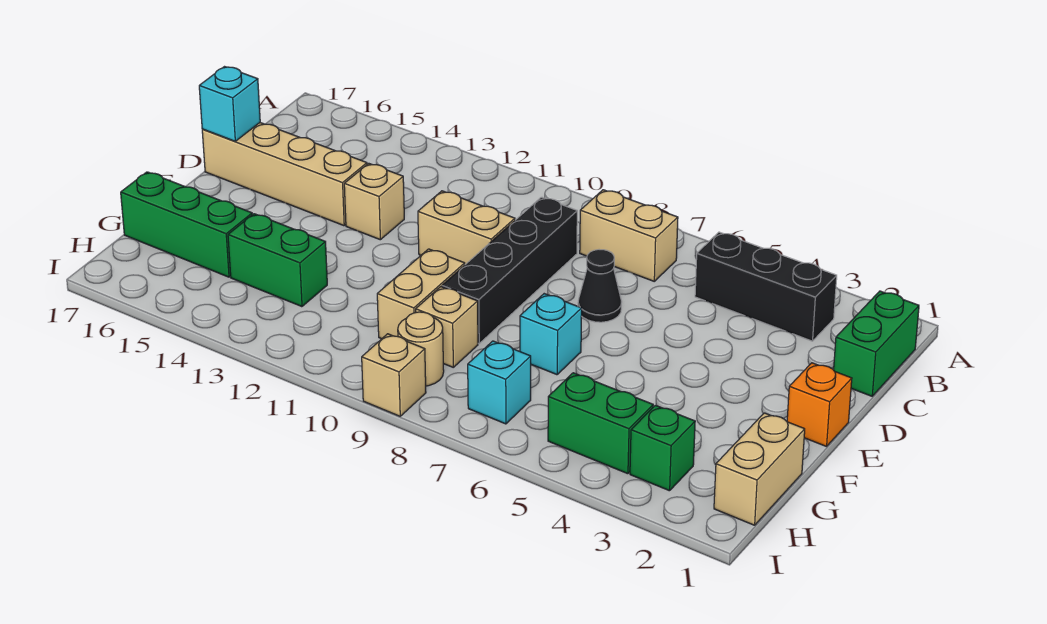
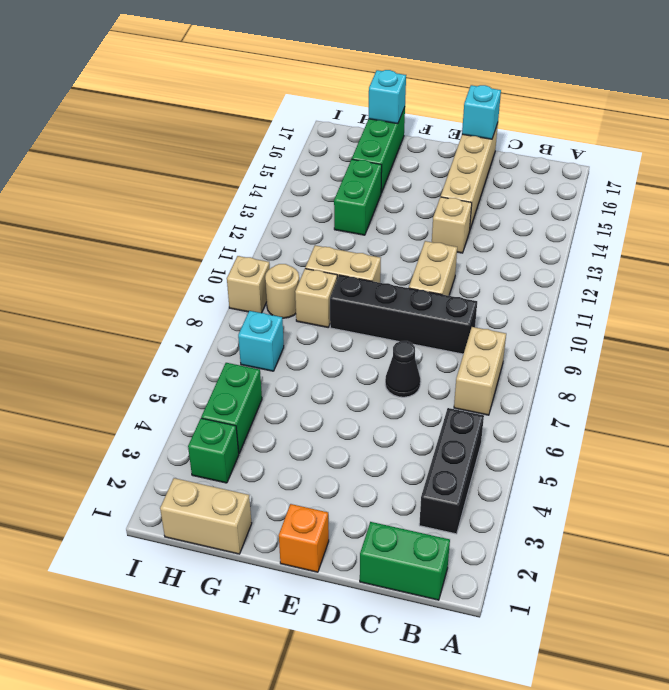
cyan brick F7 level 1 -> cyan brick G17 level 2

